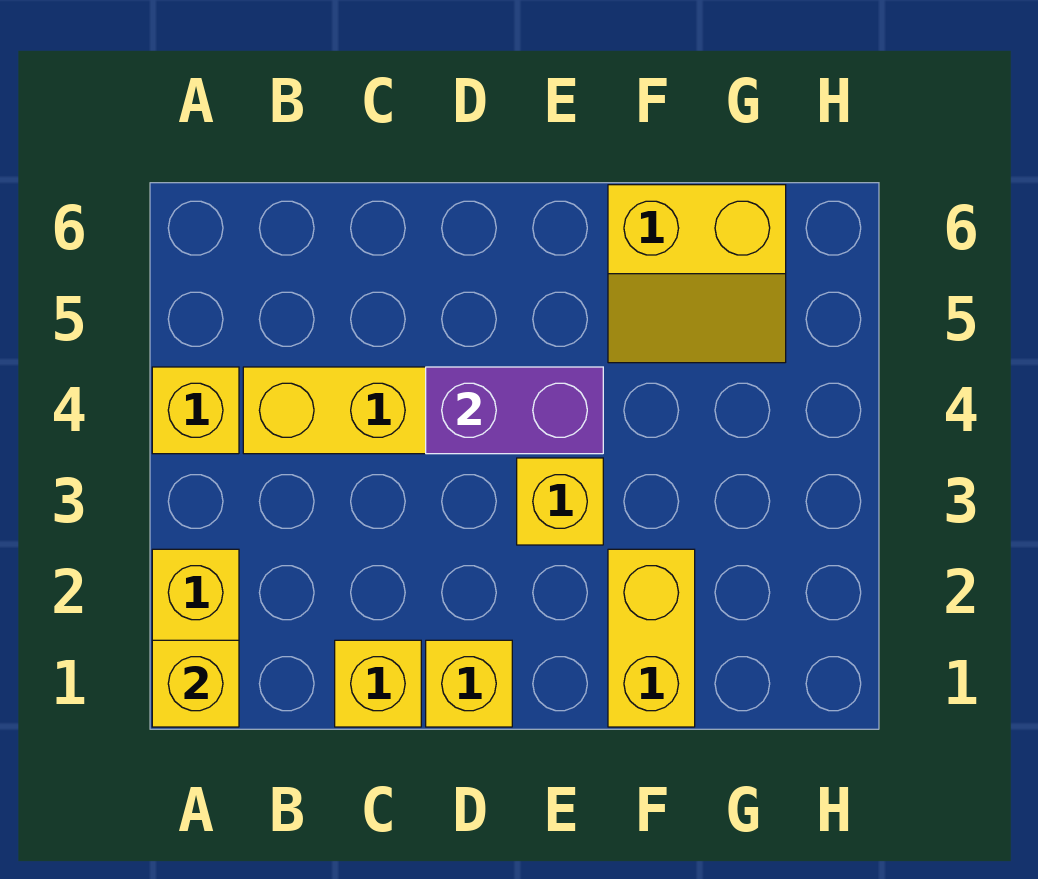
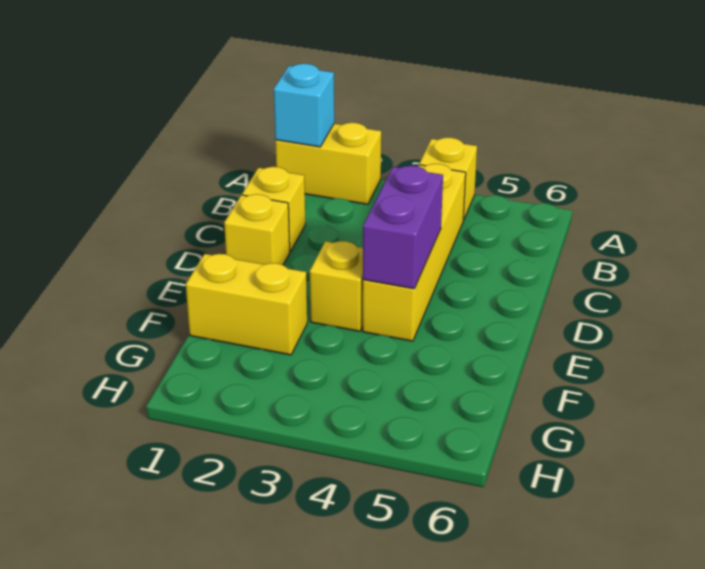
yellow brick A1 level 2 -> cyan brick A1 level 2
yellow slope F5:G6 level 1 top 6 -> none

